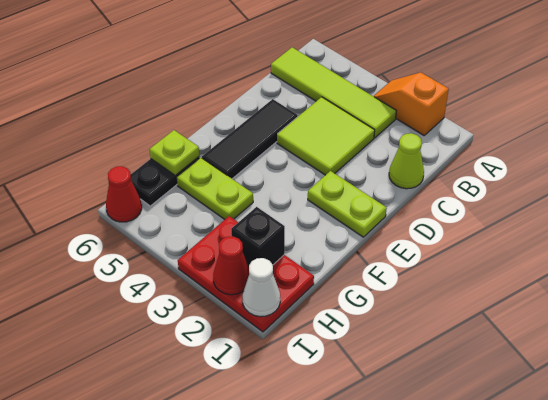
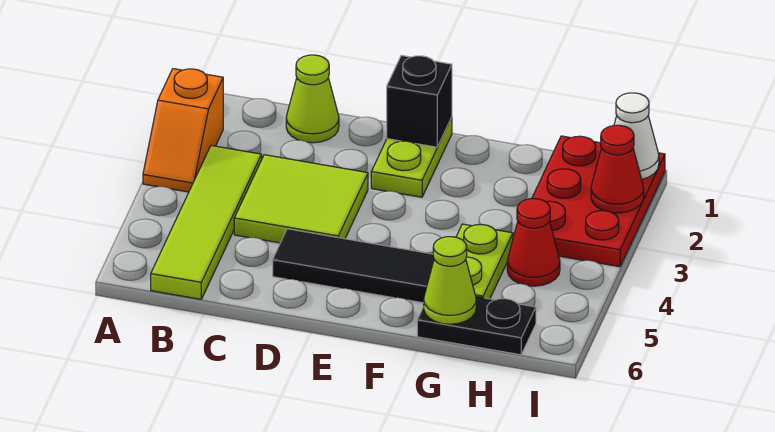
lime plate G6 level 2 -> lime cone G6 level 2
black brick H2 level 2 -> black brick E1 level 2
red cone I6 level 1 -> red cone H4 level 1

